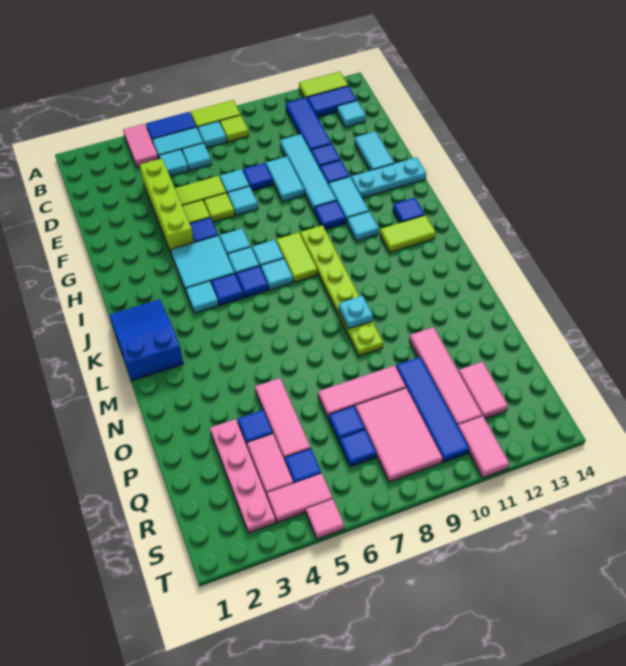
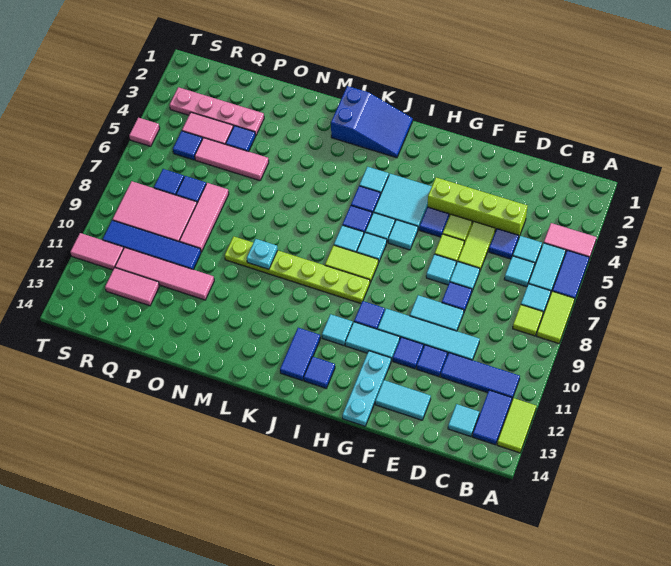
none -> blue tile D5 level 1
lime tile J12:J13 level 1 -> blue tile J12:J13 level 1
pink tile S4:S5 level 1 -> none

